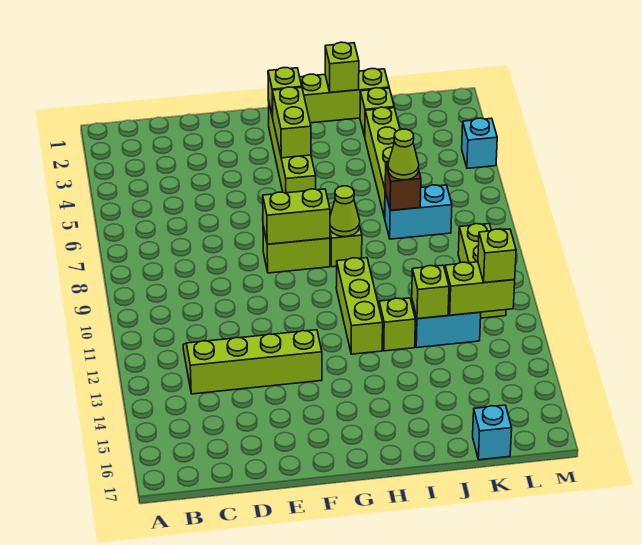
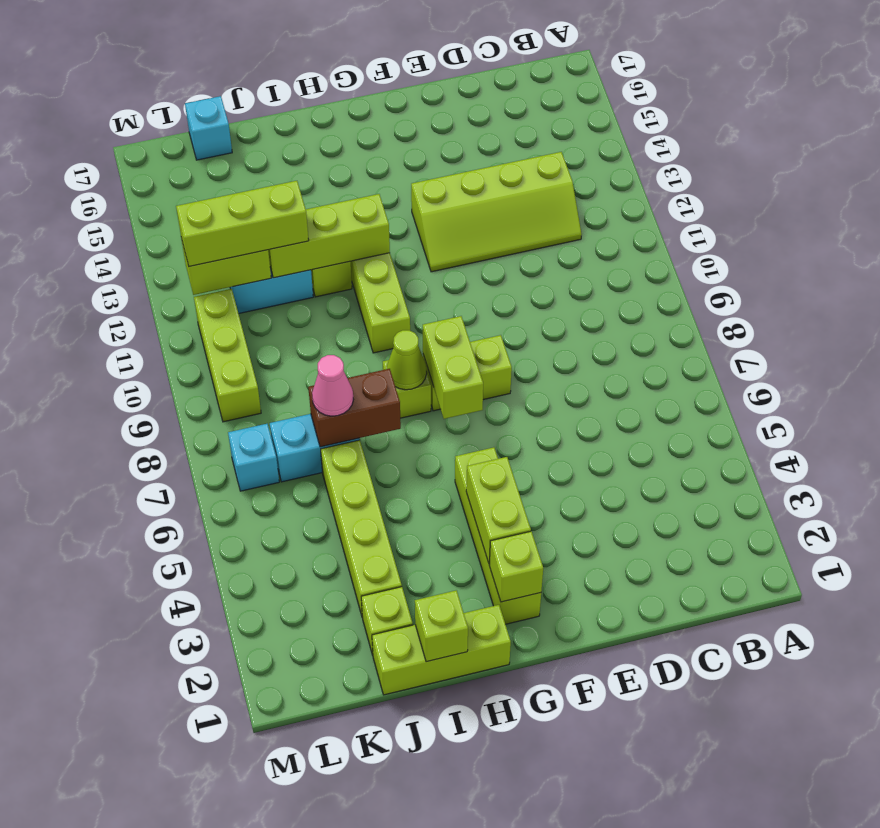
lime brick F8:G8 level 2 -> lime brick G7:G8 level 2
brown brick J7 level 2 -> brown brick I7:J7 level 2
lime cone J7 level 3 -> pink cone J7 level 3
lime brick J12 level 2 -> lime brick H12:J12 level 2
lime brick L12 level 3 -> lime brick J12:L12 level 3
cyan brick M4 level 1 -> cyan brick L7 level 1

